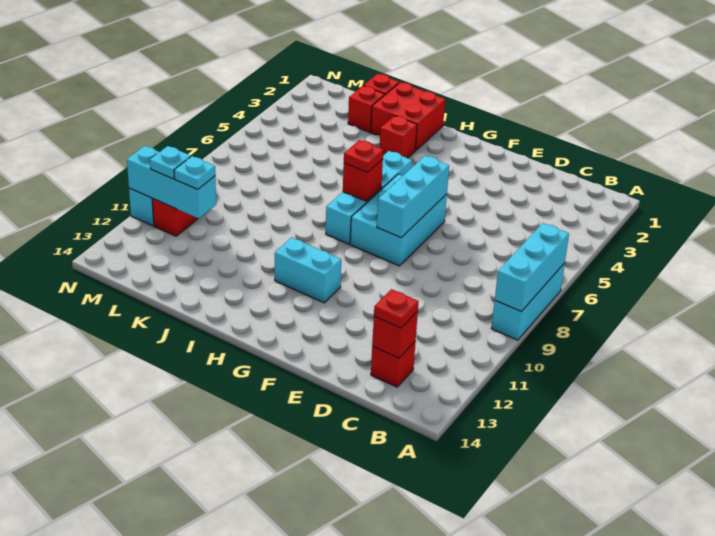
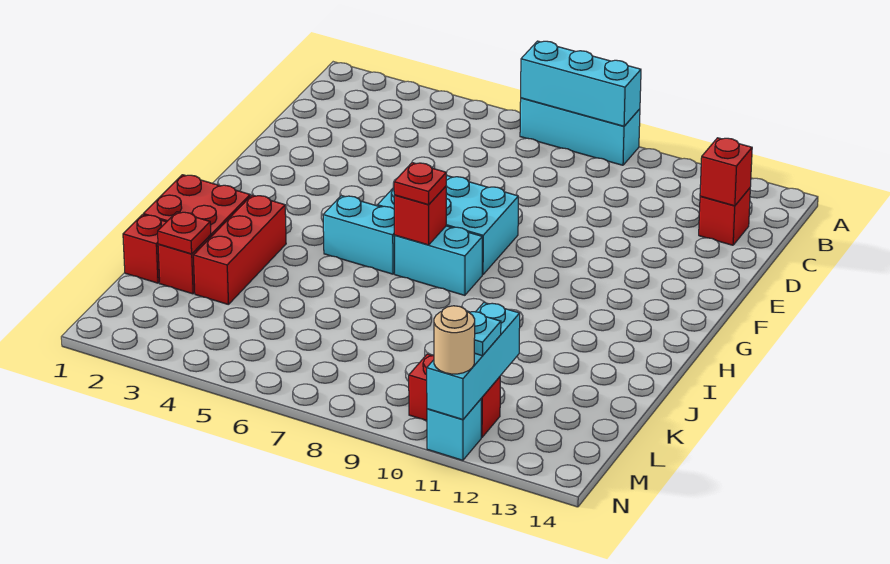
red plate C13 level 3 -> red plate K2 level 2
cyan brick F6:F8 level 2 -> none
cyan brick G11:H11 level 1 -> none
red brick I3 level 1 -> red brick I3:K3 level 1
cyan plate L11 level 3 -> none
none -> tan round brick N11 level 3

